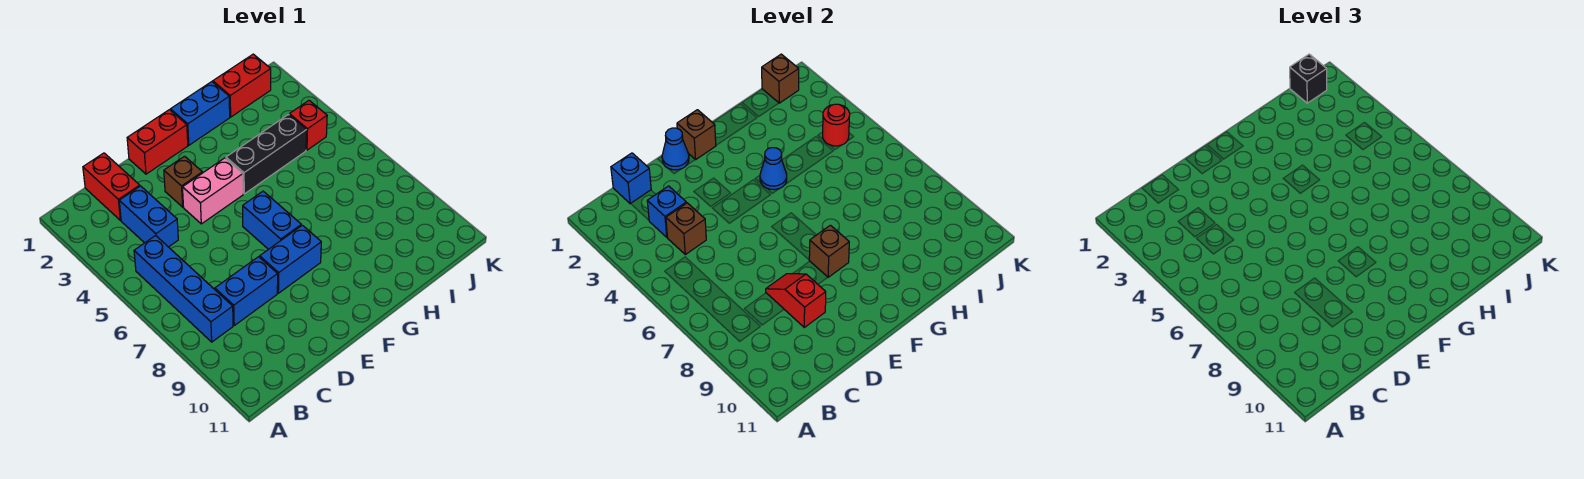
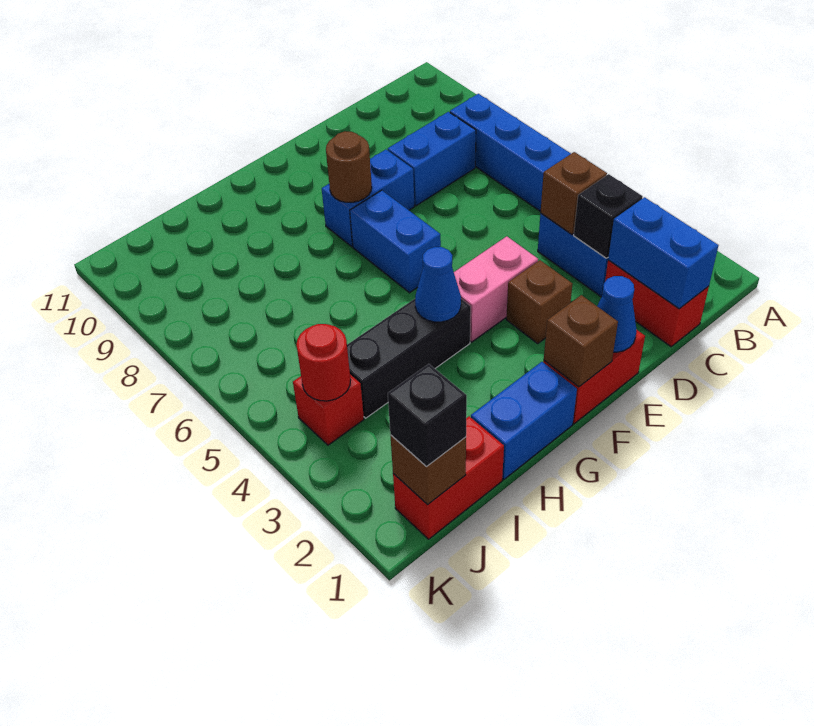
blue brick C1 level 2 -> blue brick C1:C2 level 2
blue brick C3 level 2 -> black brick C3 level 2
red slope D8:D9 level 2 top 9 -> none
brown brick F8 level 2 -> brown round brick F8 level 2

